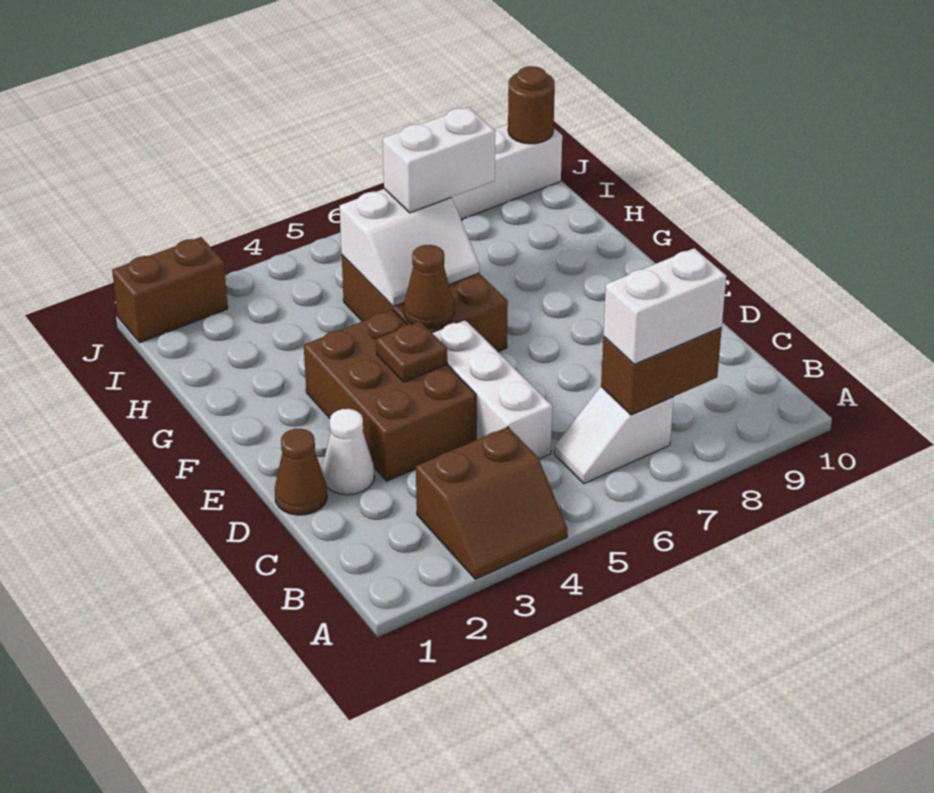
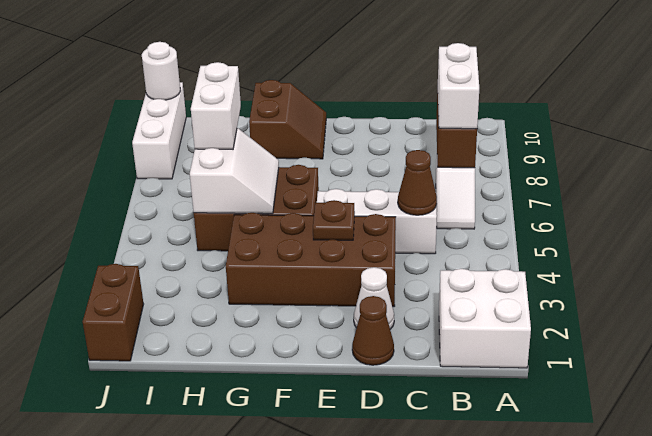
none -> white brick A1:B2 level 1
brown slope A3:B4 level 1 top B -> brown slope F9:G10 level 1 top G
brown brick D3:F4 level 1 -> brown brick D3:G4 level 1
brown cone F5 level 2 -> brown cone C5 level 2
brown round brick J10 level 2 -> white round brick J10 level 2

